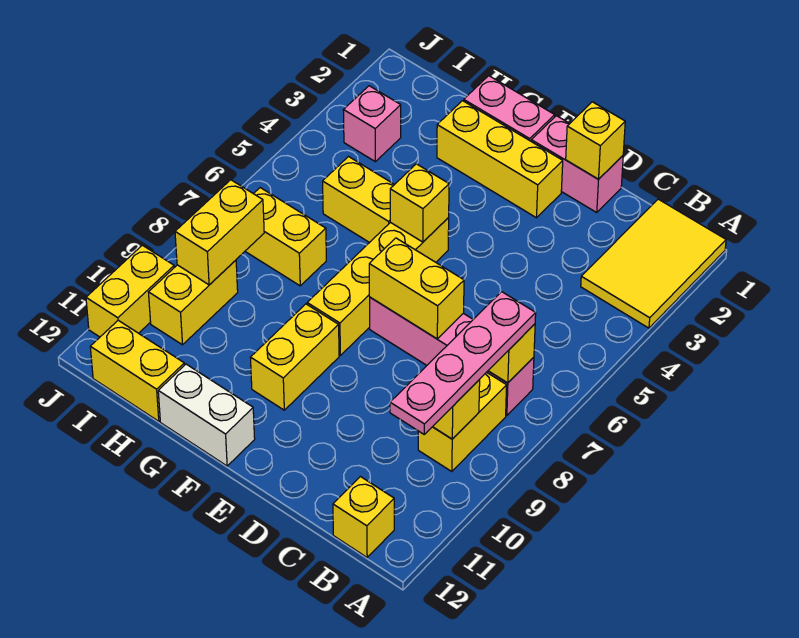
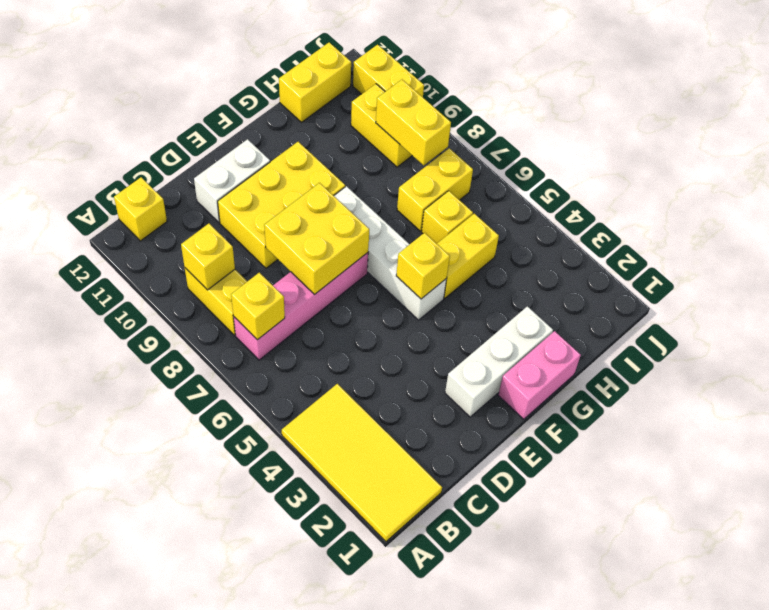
yellow tile A1:B3 level 1 -> yellow tile A1:B4 level 1
pink plate B7:B10 level 3 -> none
pink brick D1:E1 level 1 -> none
yellow brick D1 level 2 -> yellow brick H6 level 1
yellow brick D7:E7 level 2 -> yellow brick D7:E8 level 2
yellow brick E2:G2 level 1 -> white brick E2:G2 level 1
yellow brick F5:F8 level 1 -> white brick F5:F8 level 1
yellow brick F9:F10 level 1 -> yellow brick D9:F10 level 1
white brick F12:G12 level 1 -> white brick D11:E11 level 1
pink brick I3 level 1 -> none

